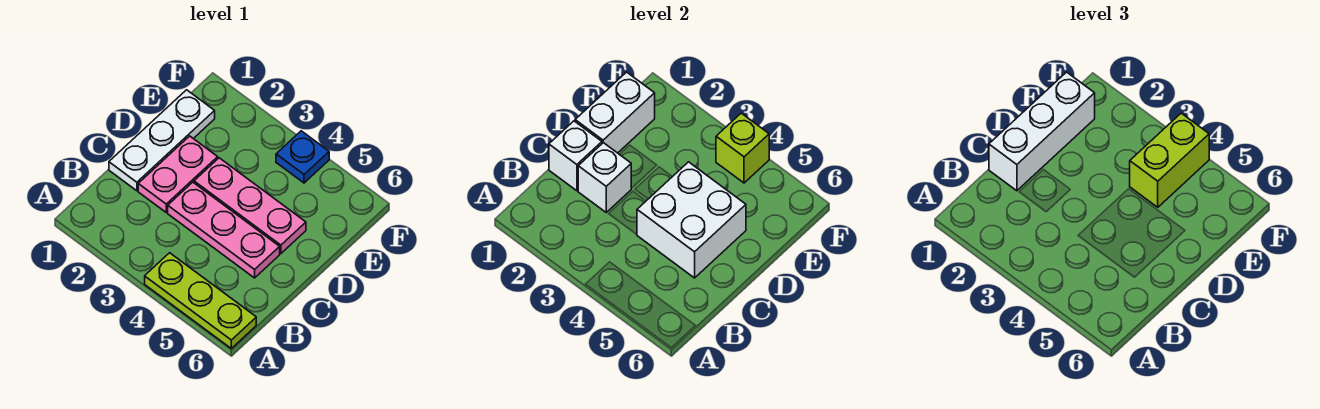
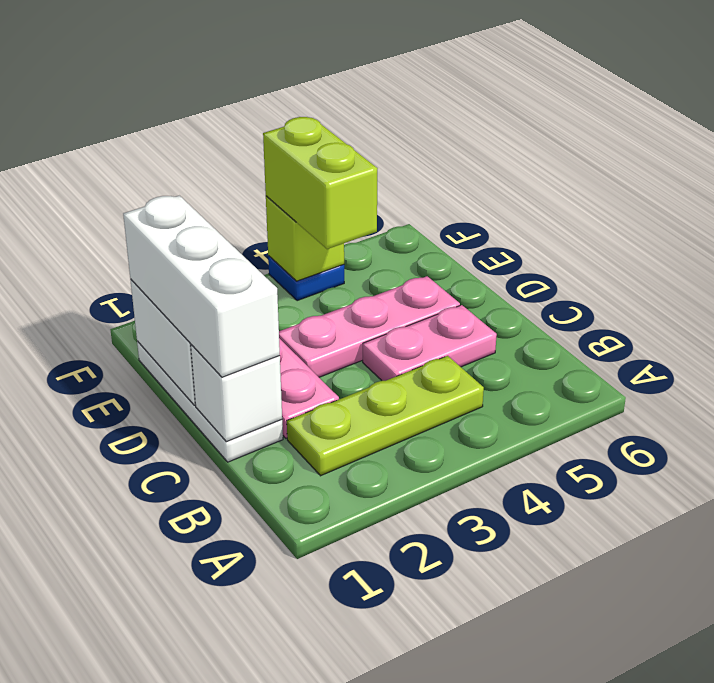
lime plate A4:A6 level 1 -> lime plate B2:B4 level 1
white brick C2 level 2 -> none
pink plate C3:C5 level 1 -> pink plate C4:C5 level 1
white brick C4:D5 level 2 -> none

